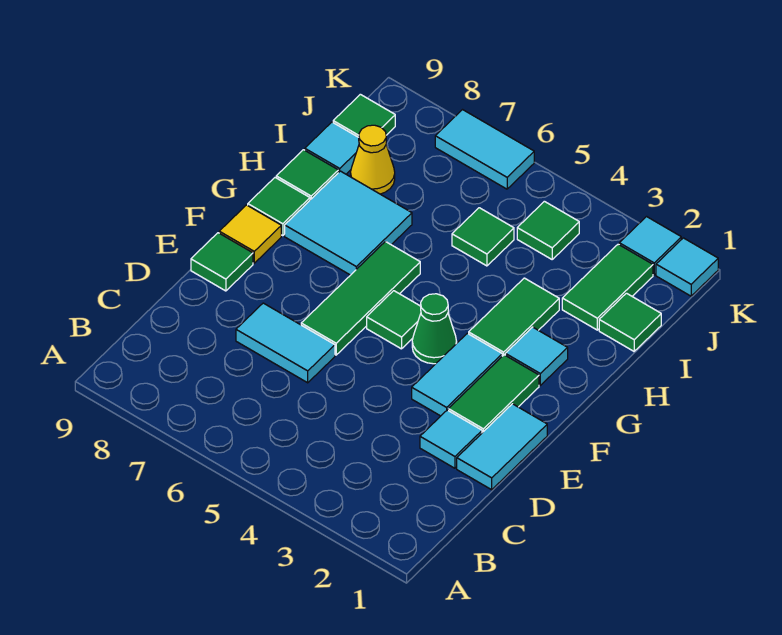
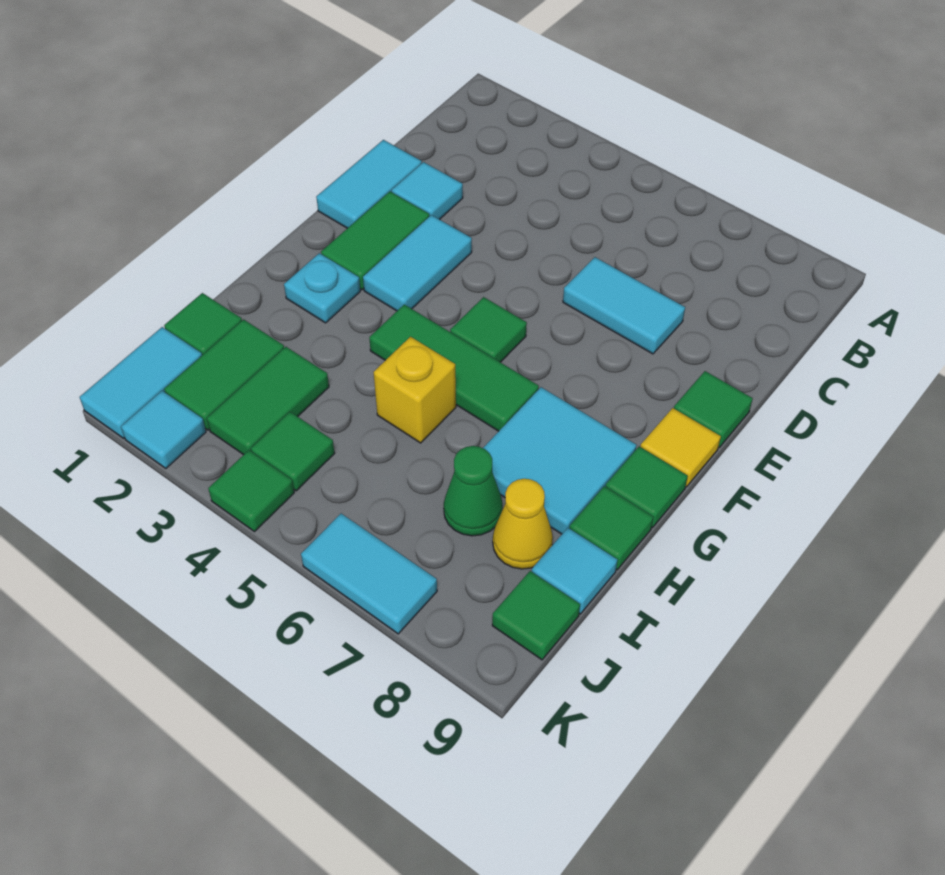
green tile E6:G6 level 1 -> green tile G4:G6 level 1
green cone F4 level 1 -> green cone I7 level 1
cyan tile G2 level 1 -> cyan plate G2 level 1
green tile G3:H3 level 1 -> green tile I3:J3 level 1
none -> yellow brick H5 level 1
green tile I5 level 1 -> green tile K4 level 1
cyan tile K1 level 1 -> cyan tile J1:K1 level 1

